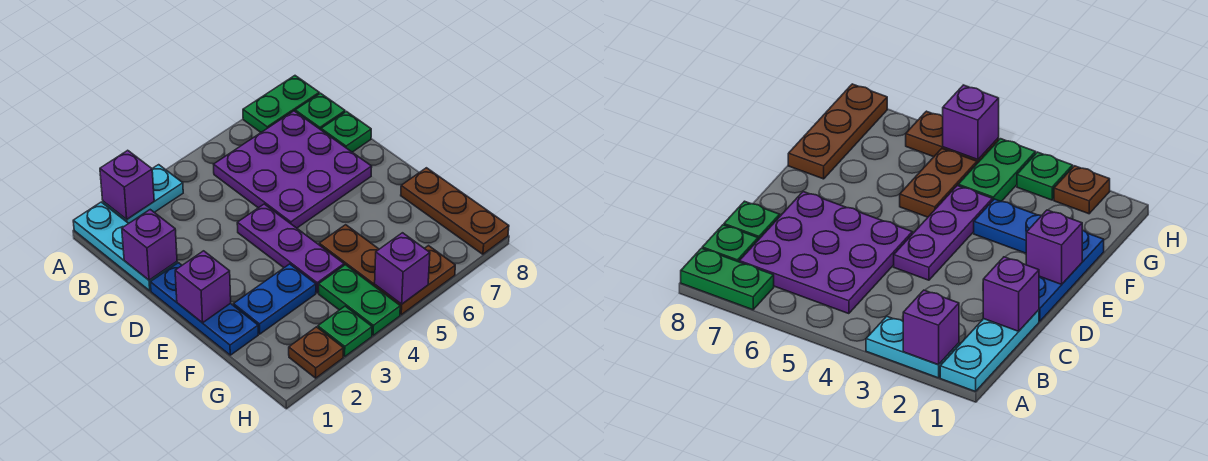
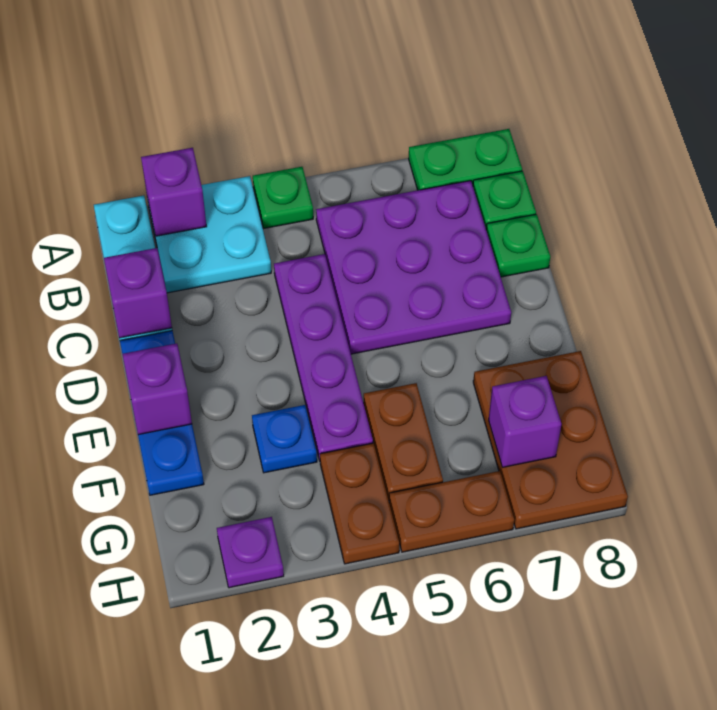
cyan plate A2:A3 level 1 -> cyan plate A2:B3 level 1
purple plate D4:F4 level 1 -> purple plate C4:F4 level 1
blue plate F2:F3 level 1 -> blue plate F3 level 1
brown plate F8:H8 level 1 -> brown plate F7:H8 level 1
green plate G4:H4 level 1 -> brown plate G4:H4 level 1
brown plate H2 level 1 -> purple plate H2 level 1
green plate H3 level 1 -> green plate A4 level 1
purple brick H5 level 2 -> purple brick G7 level 2

